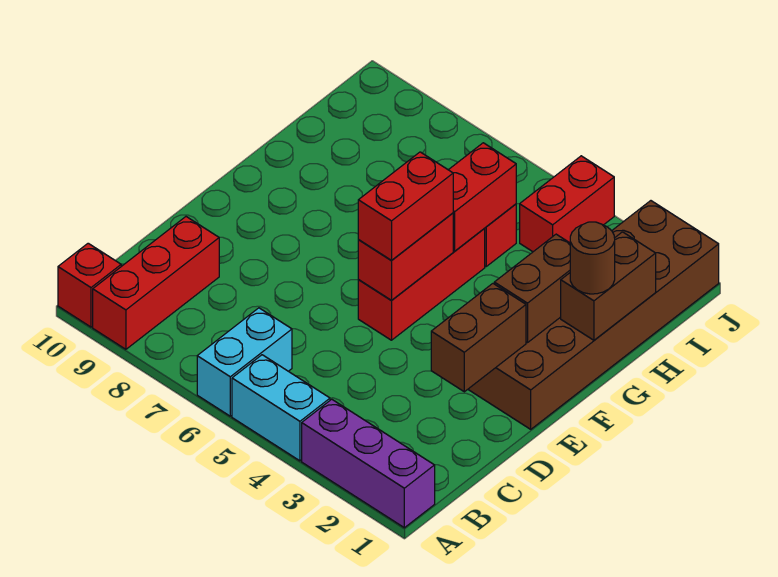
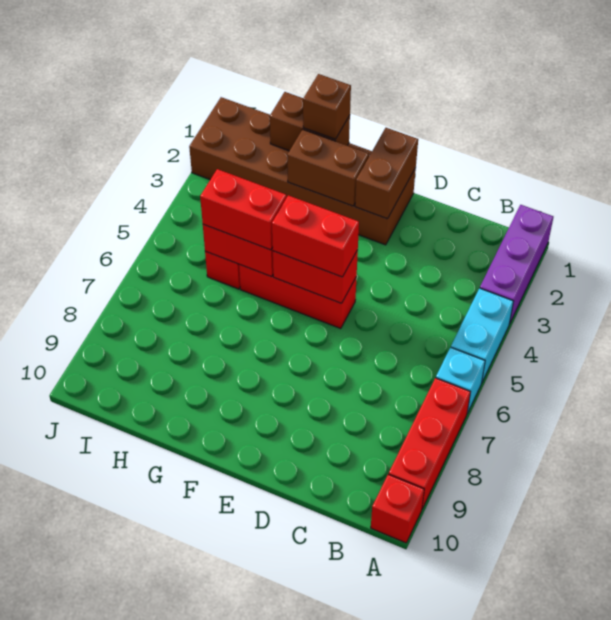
cyan brick A6:B6 level 1 -> cyan brick A6 level 1
red brick A9:C9 level 1 -> red brick A7:A9 level 1
brown brick D2:E2 level 2 -> brown brick E1:E2 level 2
brown round brick G1 level 3 -> brown brick G1 level 3
red brick I4:J4 level 1 -> red brick G5:H5 level 3

